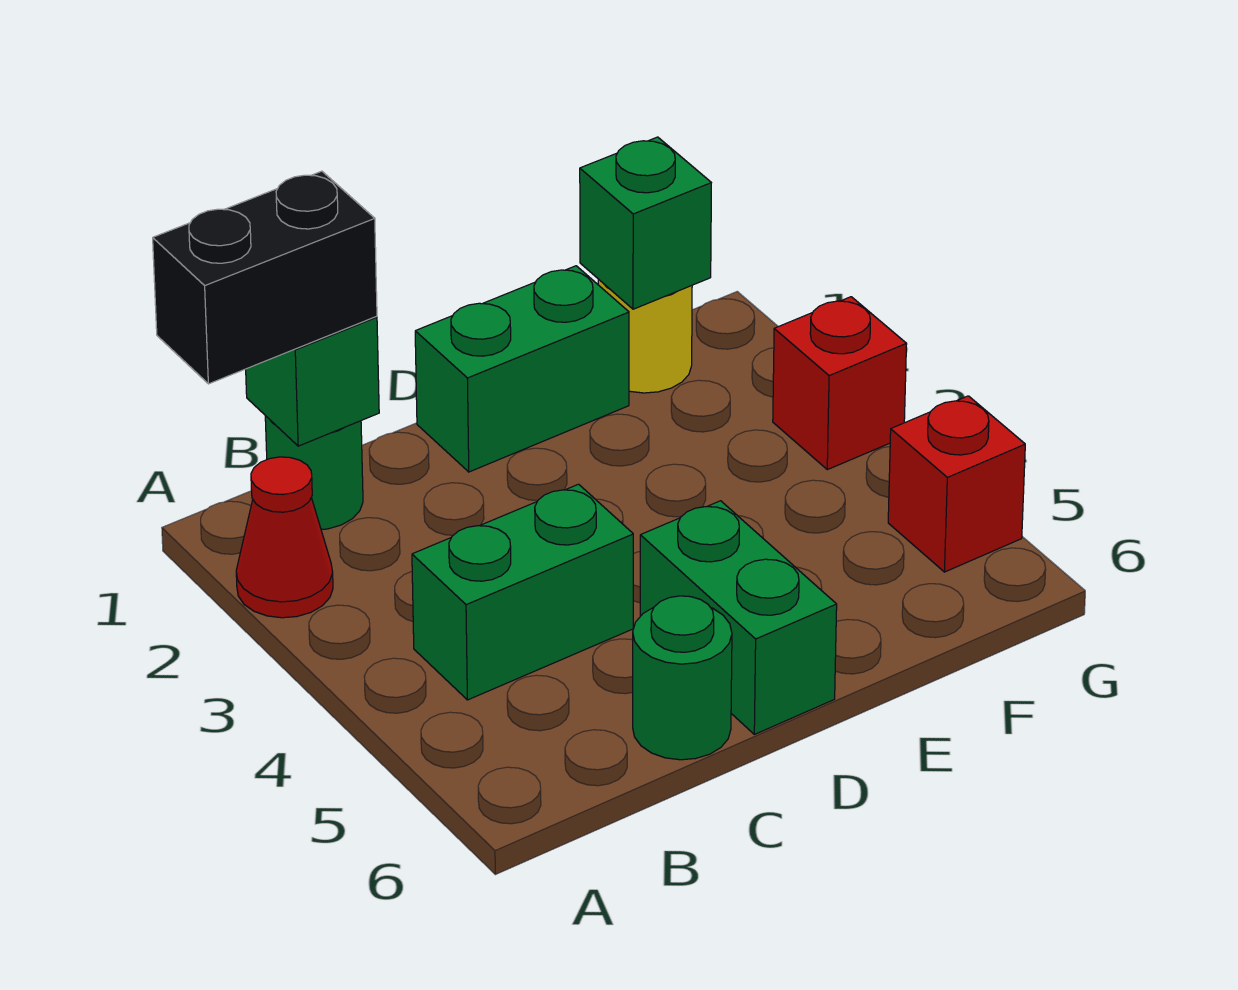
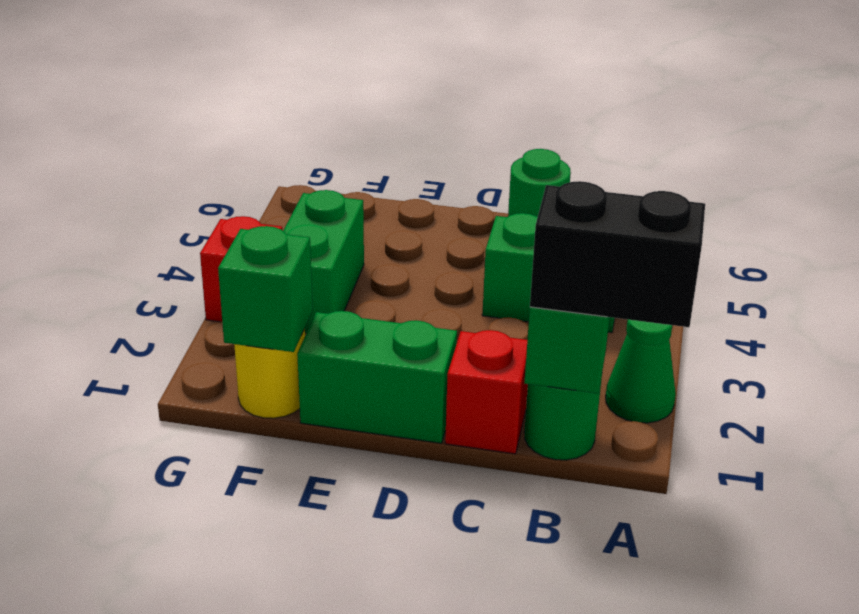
red cone A2 level 1 -> green cone A2 level 1
green brick D5:D6 level 1 -> green brick F3:F4 level 1
red brick G5 level 1 -> red brick C1 level 1

